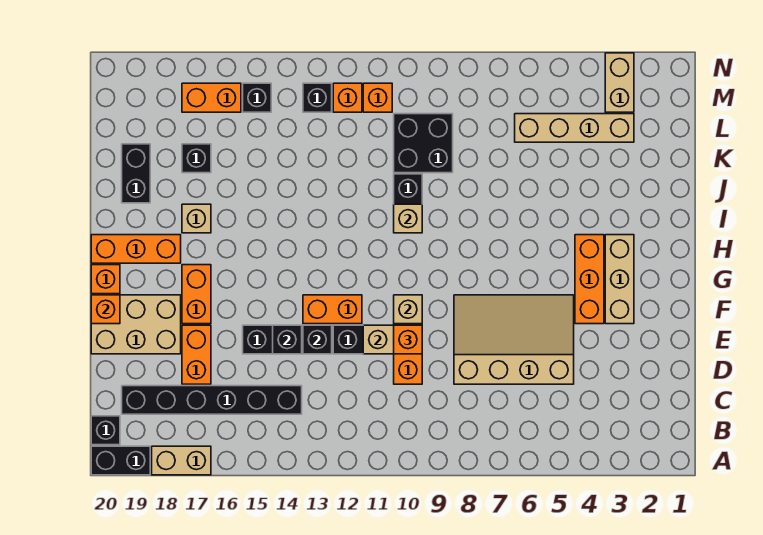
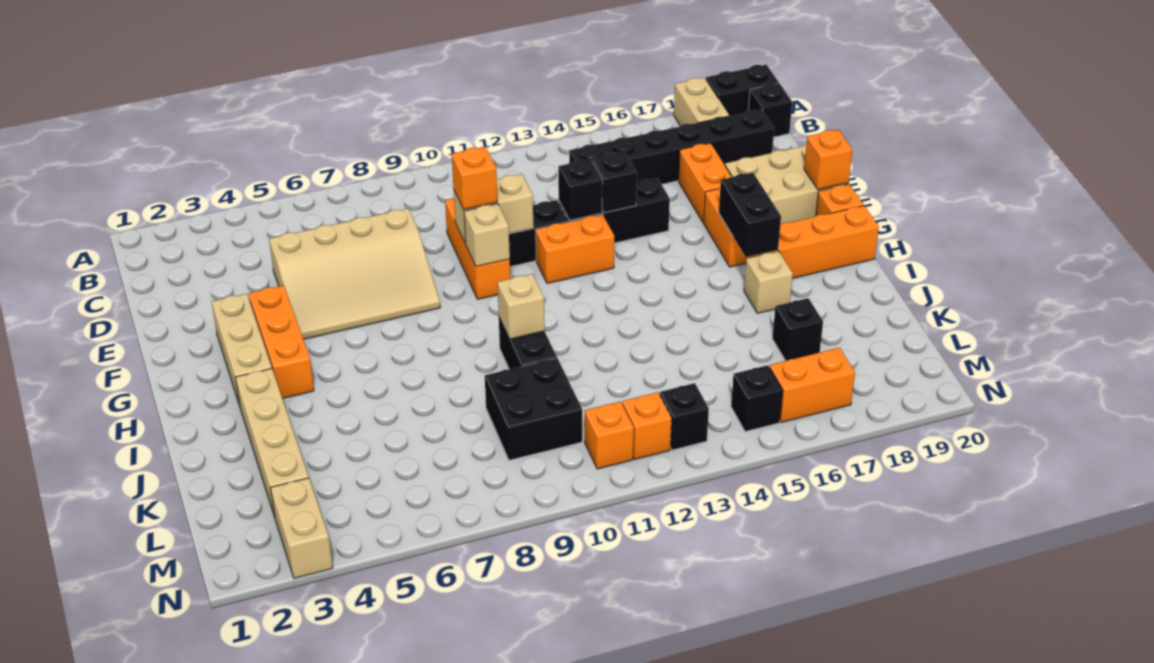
tan brick A17:A18 level 1 -> tan brick A18:B18 level 1
black brick J19:K19 level 1 -> black brick G17:H17 level 2
tan brick L3:L6 level 1 -> tan brick I3:L3 level 1

